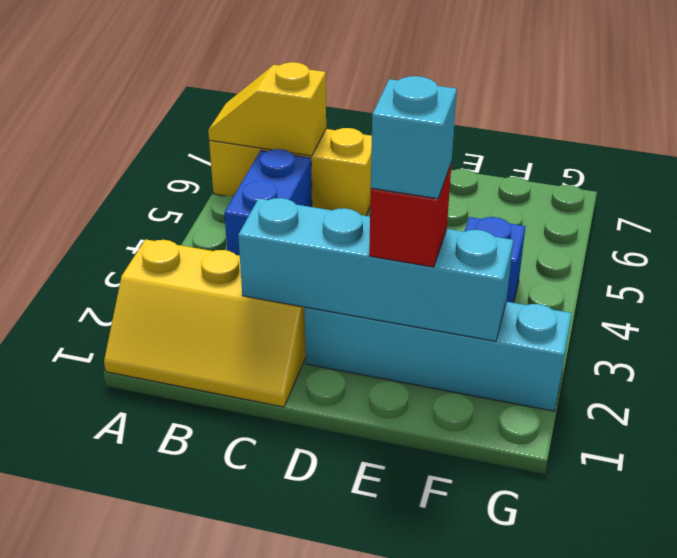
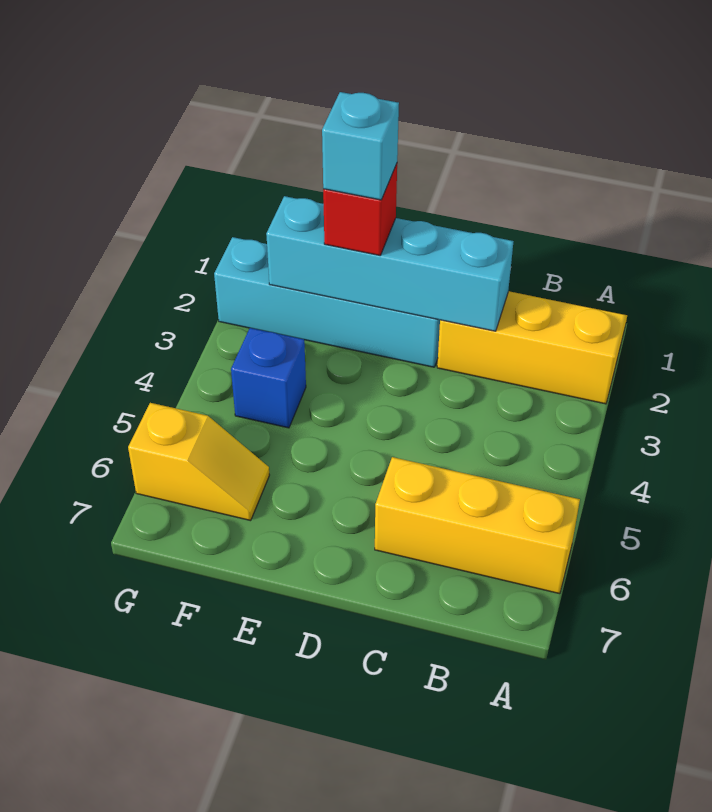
yellow slope A6:B6 level 2 top B -> yellow slope F6:G6 level 1 top G
blue brick B4:B5 level 1 -> none

